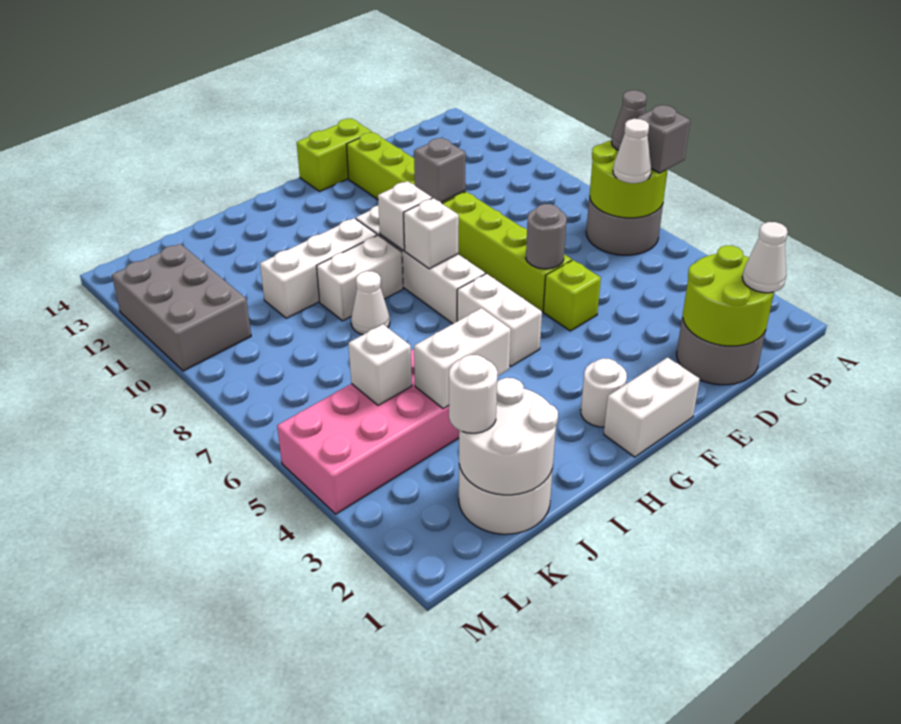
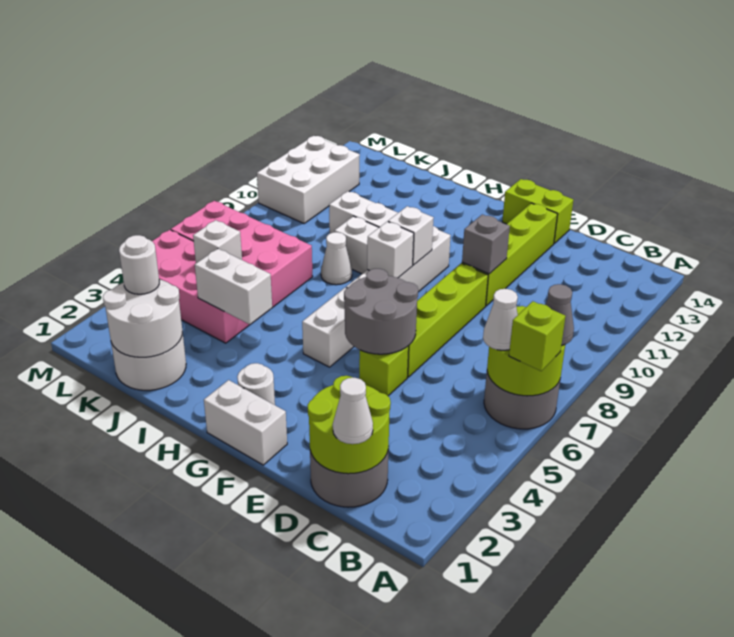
grey brick A6 level 3 -> lime brick A6 level 3
grey round brick E6 level 2 -> grey round brick E5:F6 level 2
none -> pink brick J6:M7 level 1
grey brick L10:M12 level 1 -> white brick L10:M12 level 1

